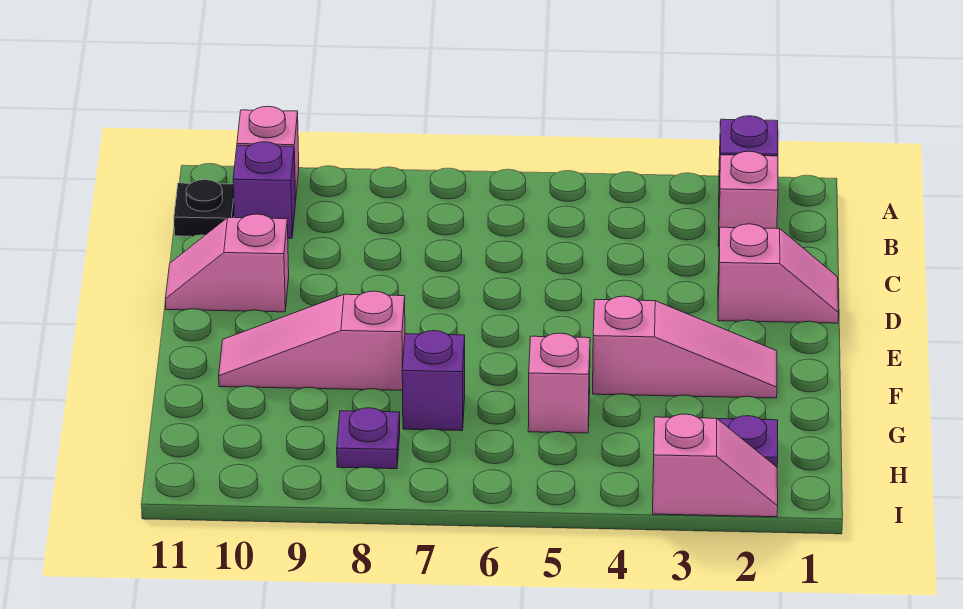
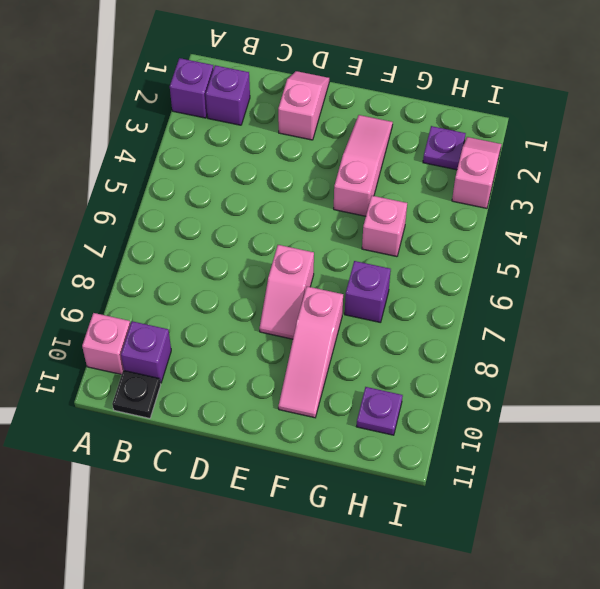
pink brick B2 level 1 -> purple brick B2 level 1
pink slope D10:D11 level 1 top 10 -> pink slope E7:E8 level 1 top 7
purple plate H8 level 1 -> purple plate H10 level 1

